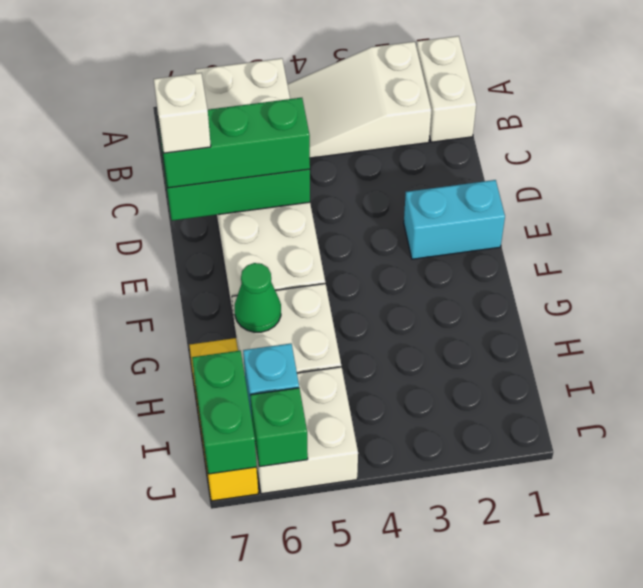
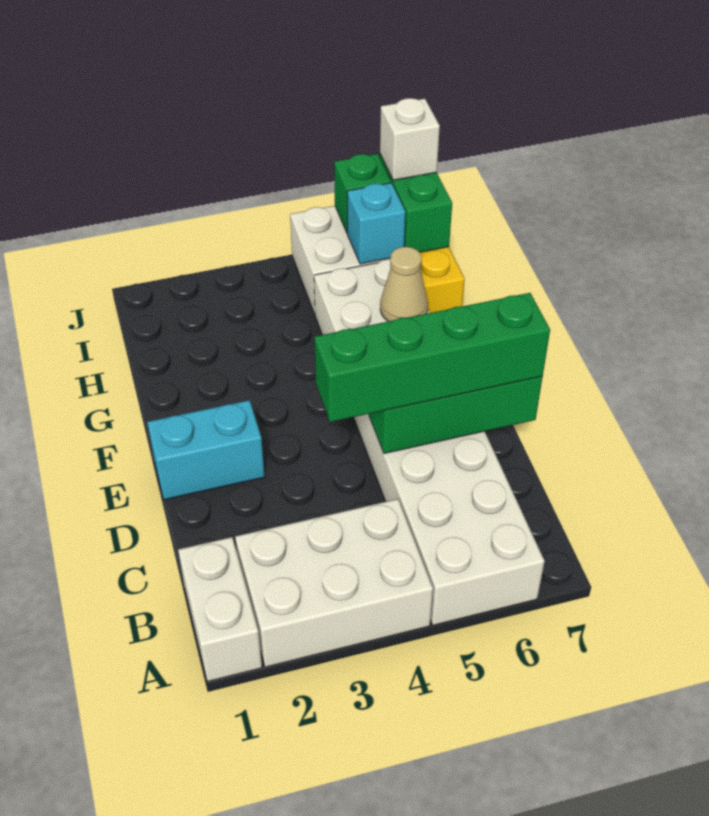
white slope A2:B4 level 1 top 2 -> white brick A2:B4 level 1
green brick D5:D7 level 3 -> green brick D4:D7 level 3
white brick D7 level 4 -> white brick J7 level 3
green cone G6 level 2 -> tan cone G6 level 2

